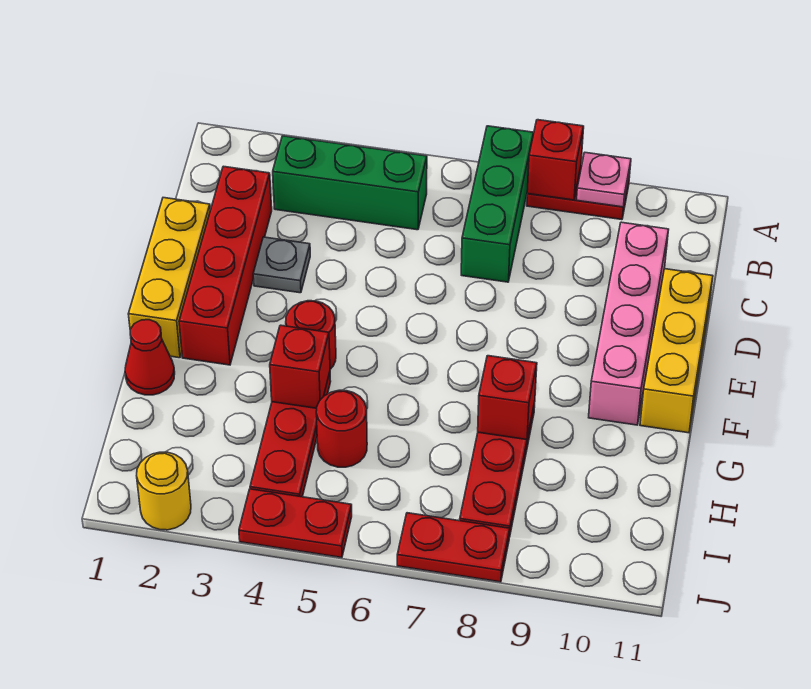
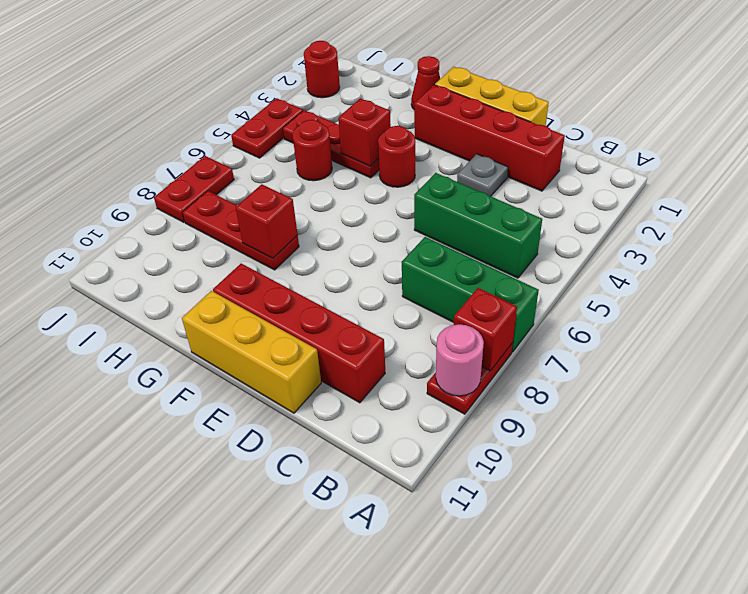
pink plate A9 level 2 -> pink round brick A9 level 2
green brick B3:B5 level 1 -> green brick B5:D5 level 1
pink brick C10:F10 level 1 -> red brick C10:F10 level 1
yellow round brick J2 level 1 -> red round brick J2 level 1

